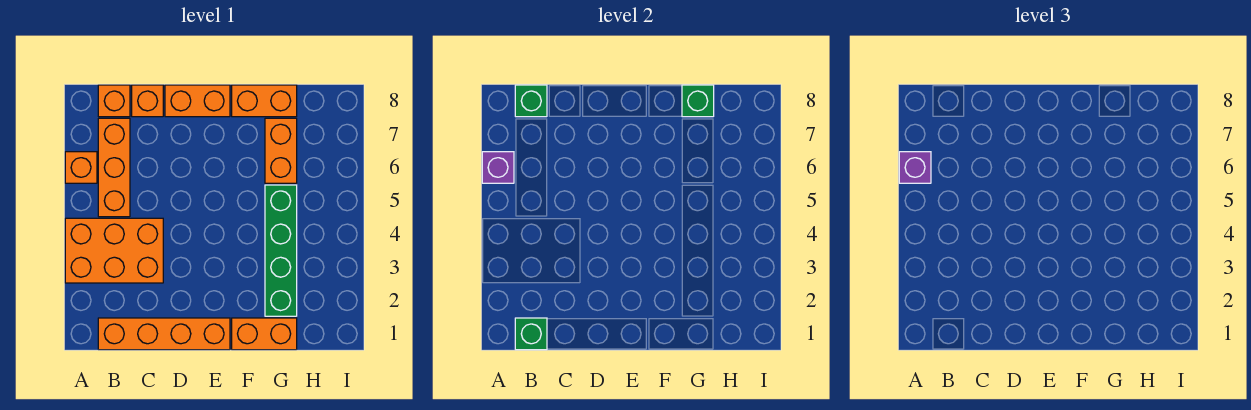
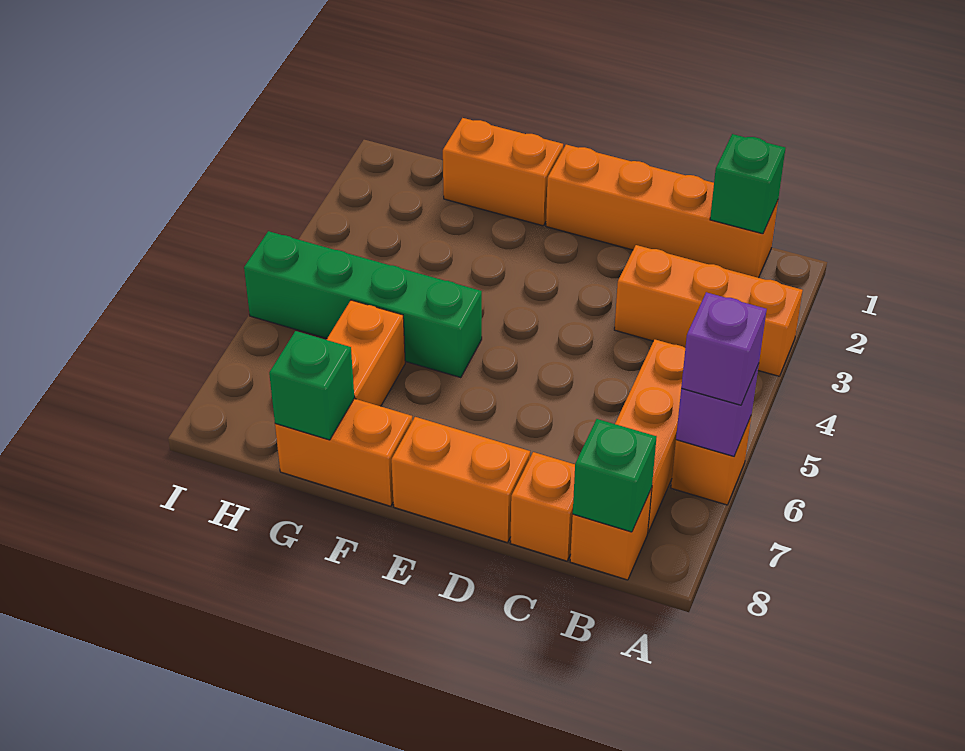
orange brick A3:C4 level 1 -> orange brick A3:C3 level 1
green brick G2:G5 level 1 -> green brick F5:I5 level 1

